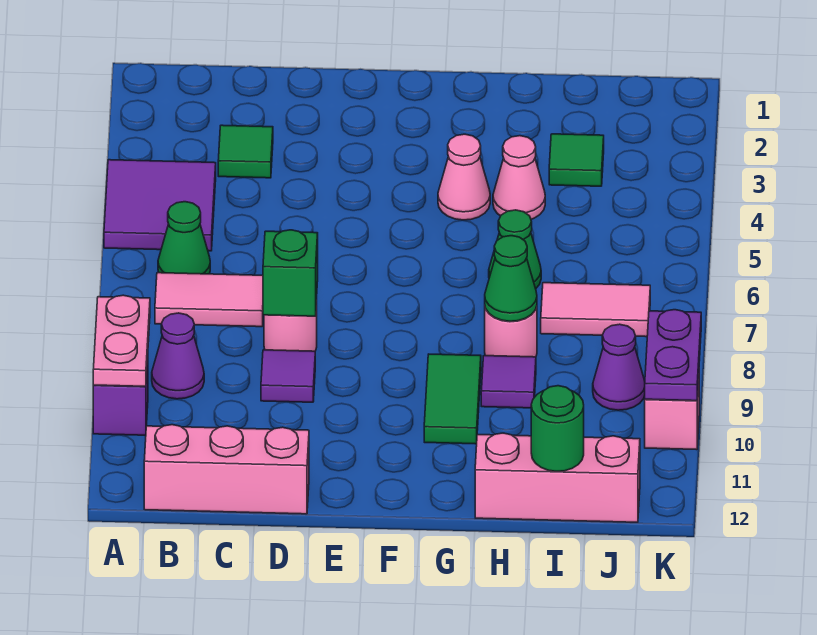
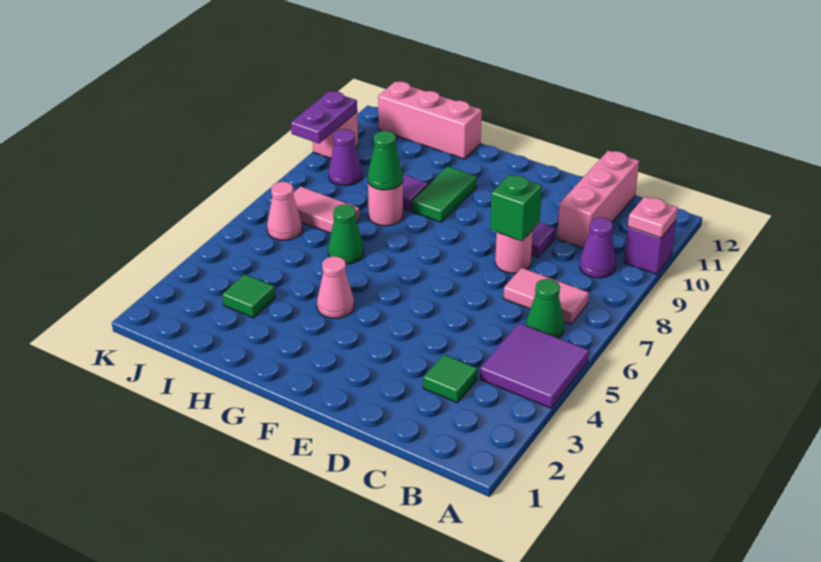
pink plate A9:A10 level 2 -> pink plate A10 level 2
pink brick B12:D12 level 1 -> pink brick C10:C12 level 1
pink cone H4 level 1 -> pink cone J6 level 1
green round brick I12 level 2 -> none

